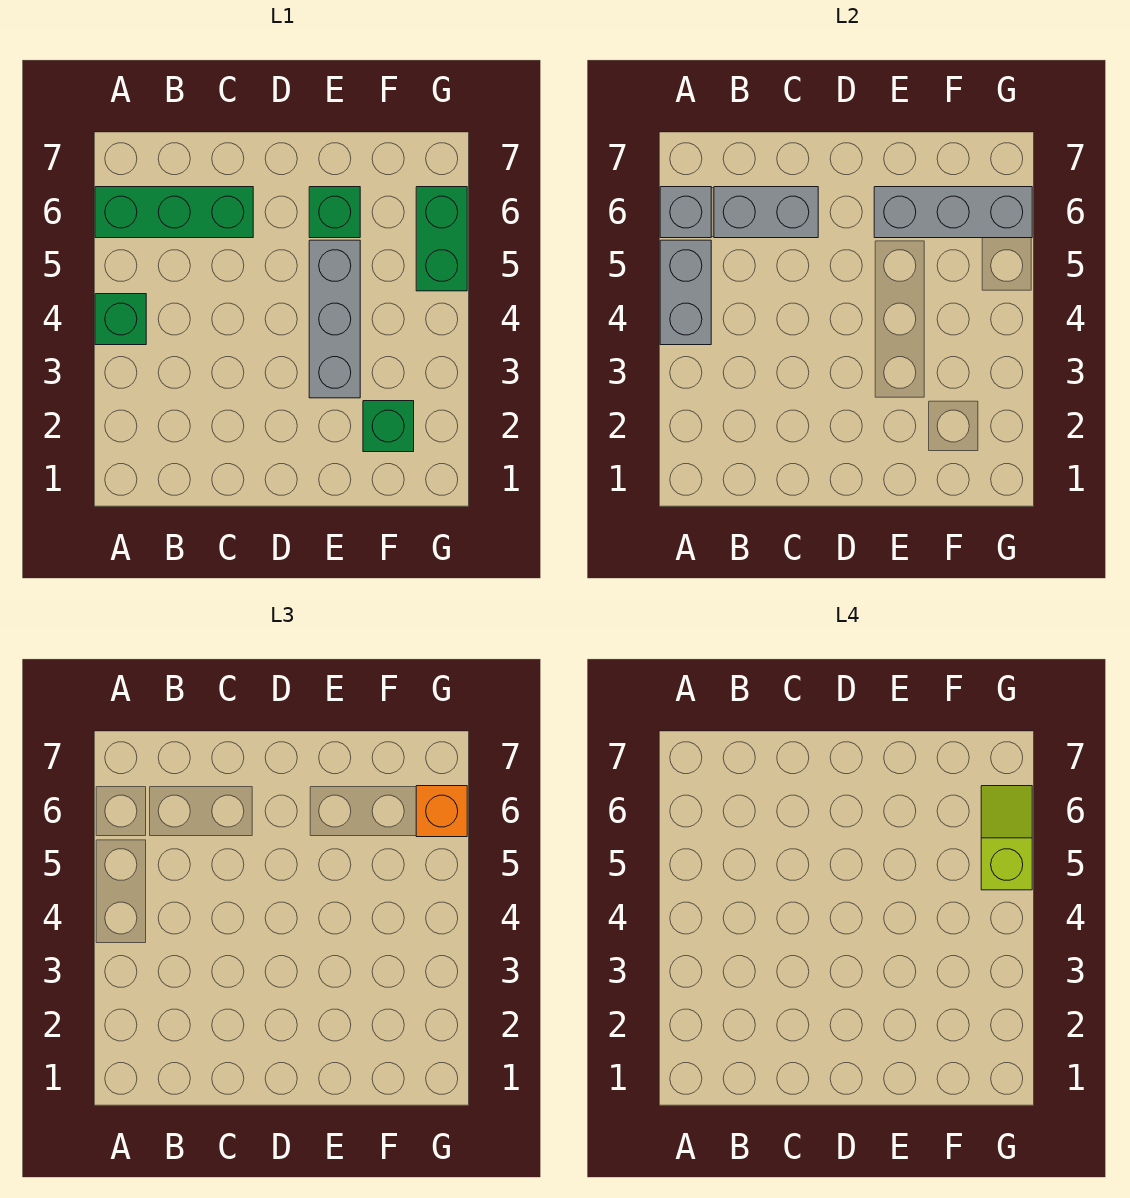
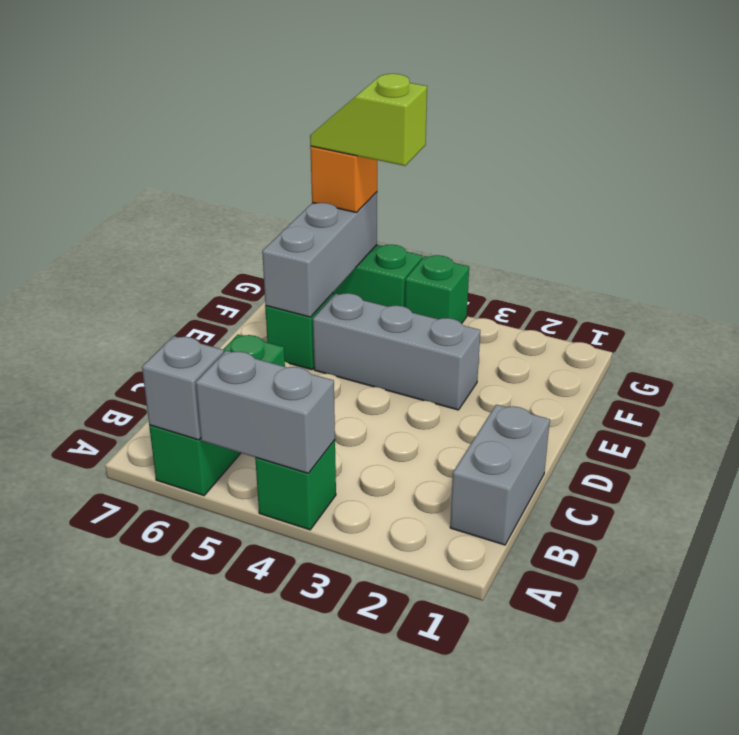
grey brick B6:C6 level 2 -> grey brick B1:C1 level 1
green brick F2 level 1 -> green brick G4 level 1

